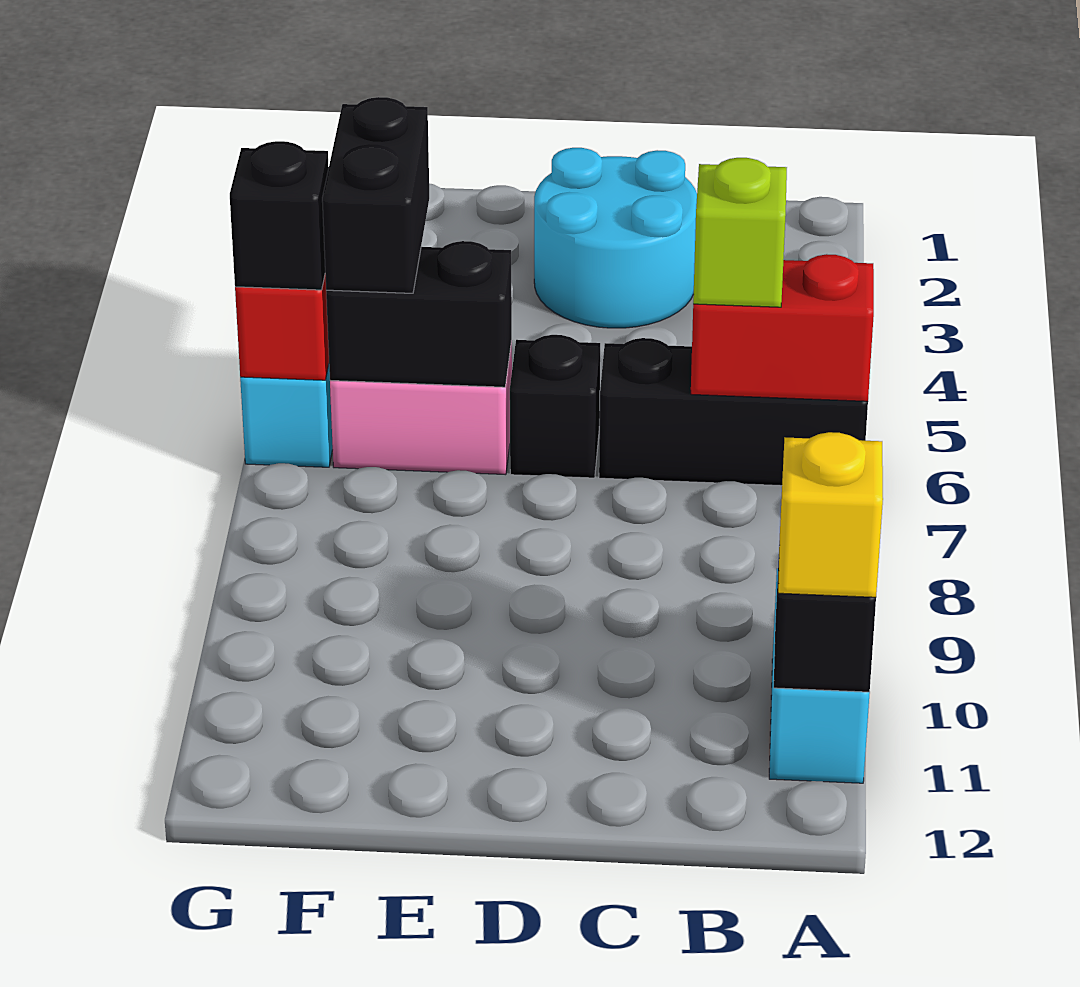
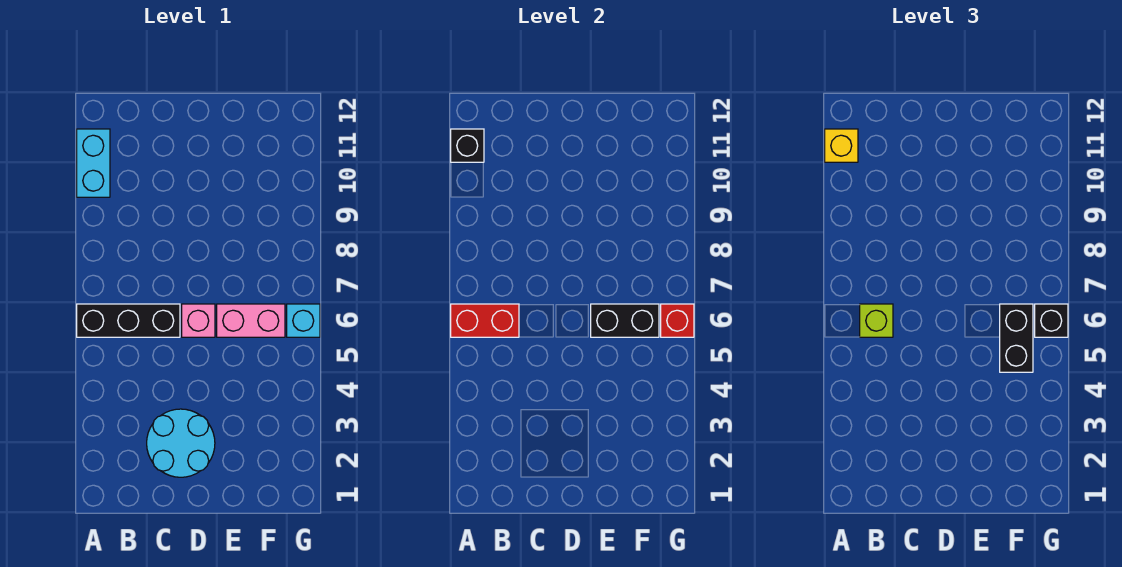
black brick D6 level 1 -> pink brick D6 level 1

